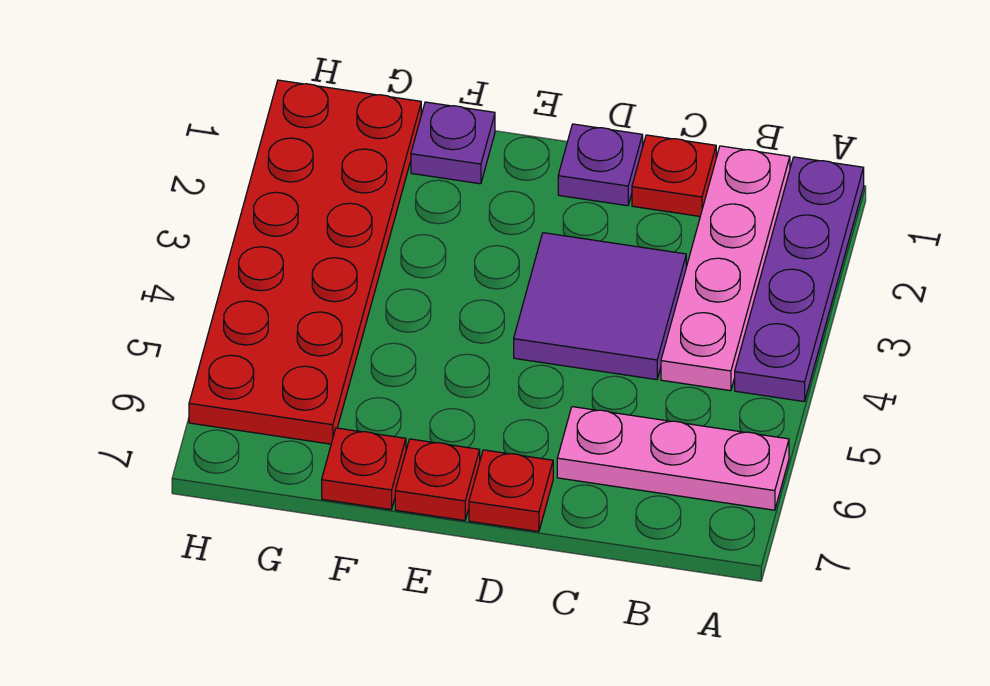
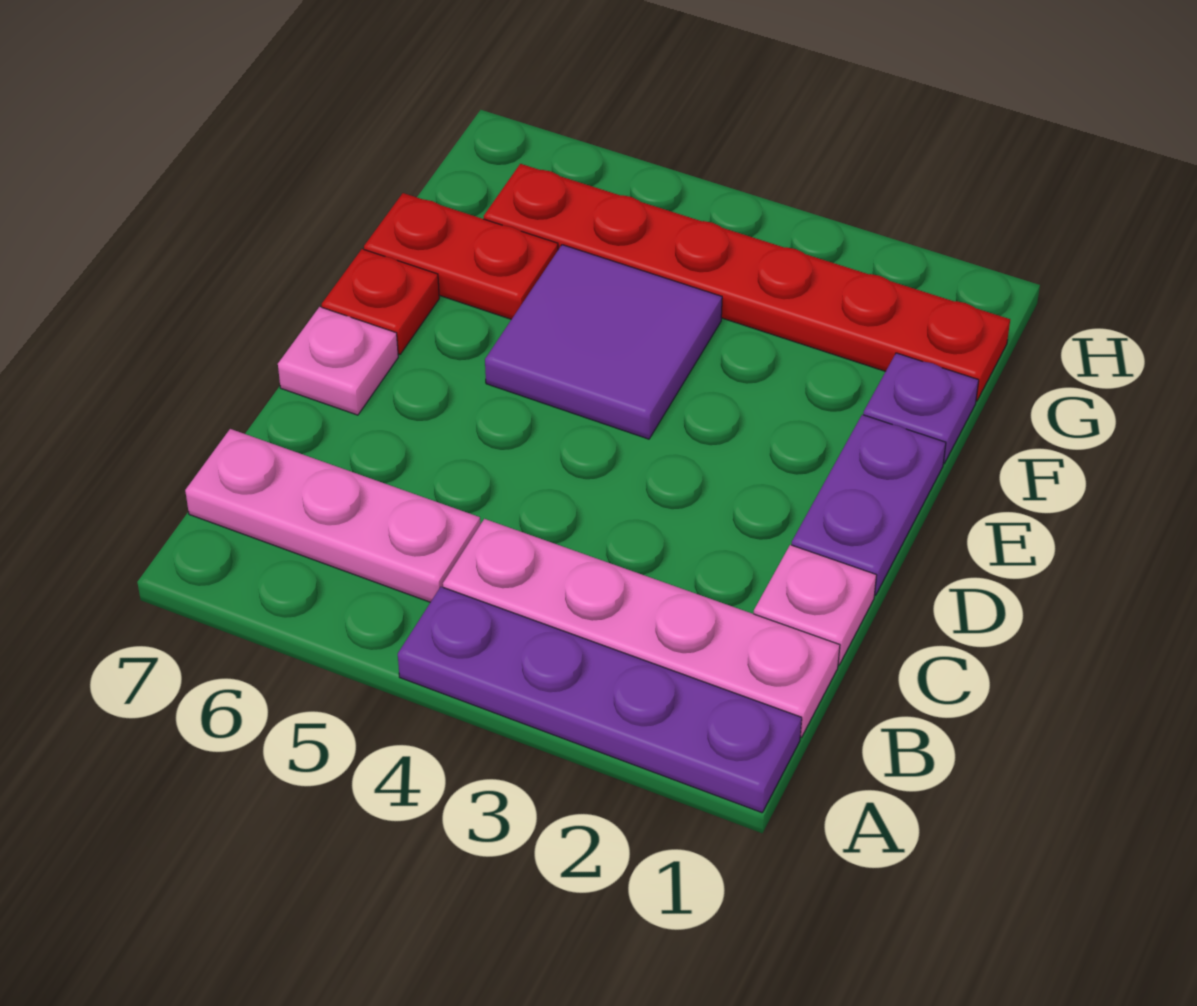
pink plate A6:C6 level 1 -> pink plate B5:B7 level 1
red plate C1 level 1 -> pink plate C1 level 1
purple tile C3:D4 level 1 -> purple tile E4:F5 level 1
purple plate D1 level 1 -> purple plate D1:E1 level 1
red plate D7 level 1 -> pink plate D7 level 1
red plate F7 level 1 -> red plate F6:F7 level 1
red plate G1:H6 level 1 -> red plate G1:G6 level 1

